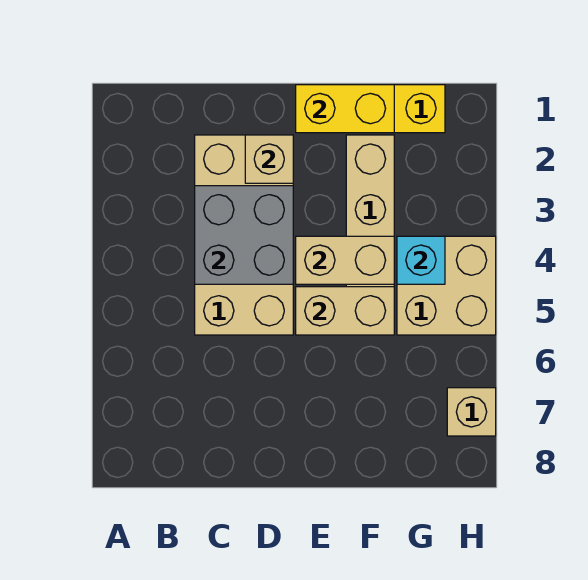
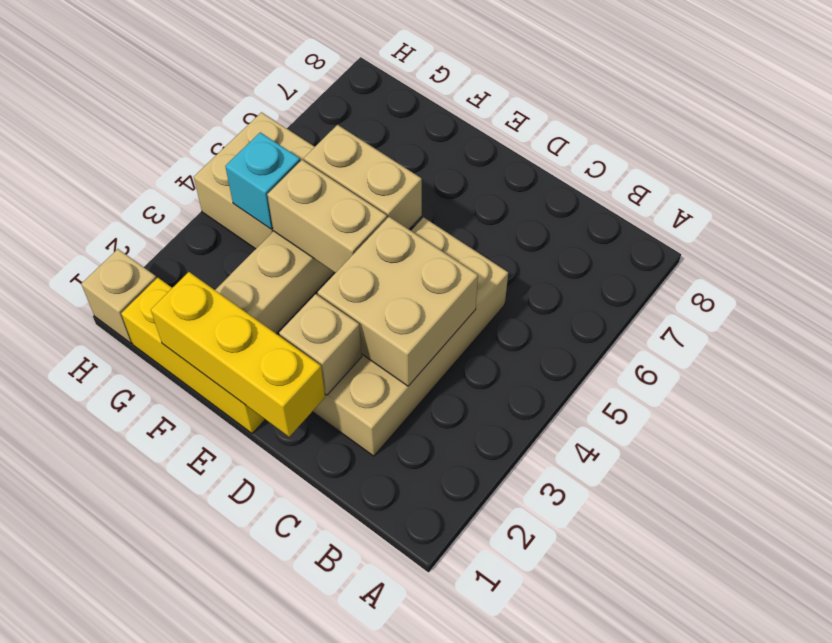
grey brick C3:D4 level 2 -> tan brick C3:D4 level 2
yellow brick E1:F1 level 2 -> yellow brick D1:F1 level 2
tan brick H7 level 1 -> tan brick H1 level 1

